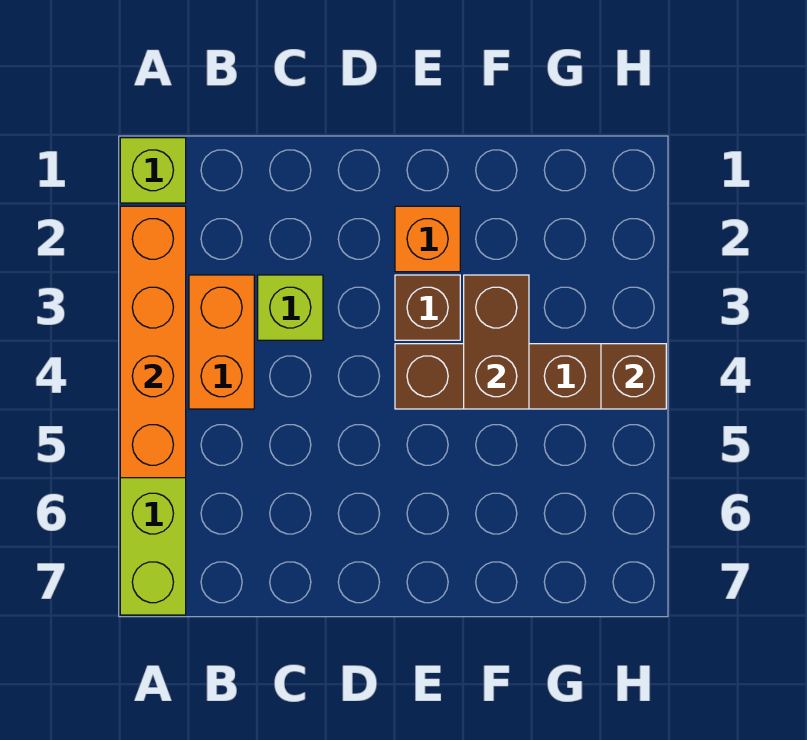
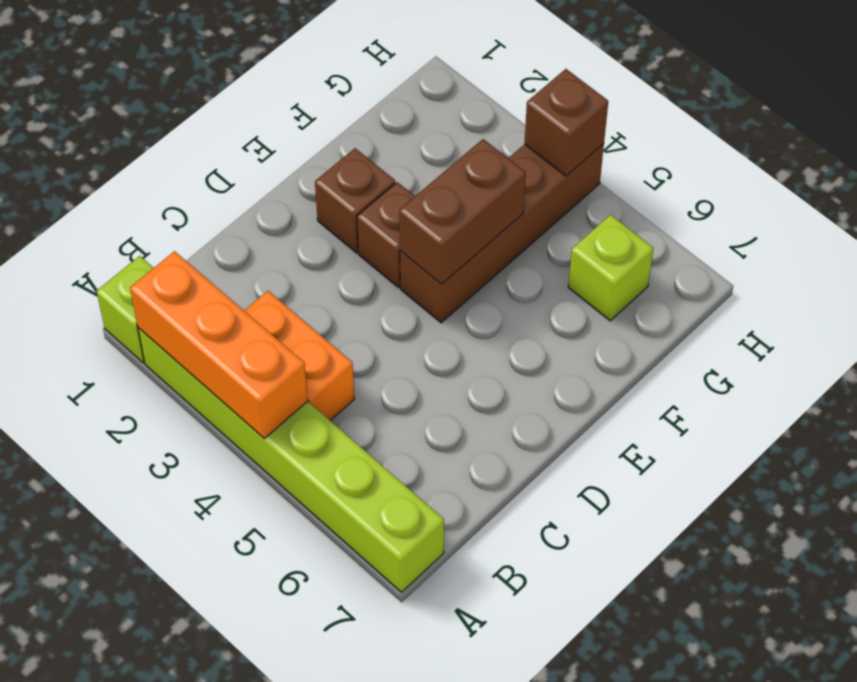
orange brick A2:A5 level 2 -> orange brick A2:A4 level 2
lime brick C3 level 1 -> lime brick G6 level 1
orange brick E2 level 1 -> brown brick E2 level 1
brown brick F3:F4 level 2 -> brown brick E4:F4 level 2

